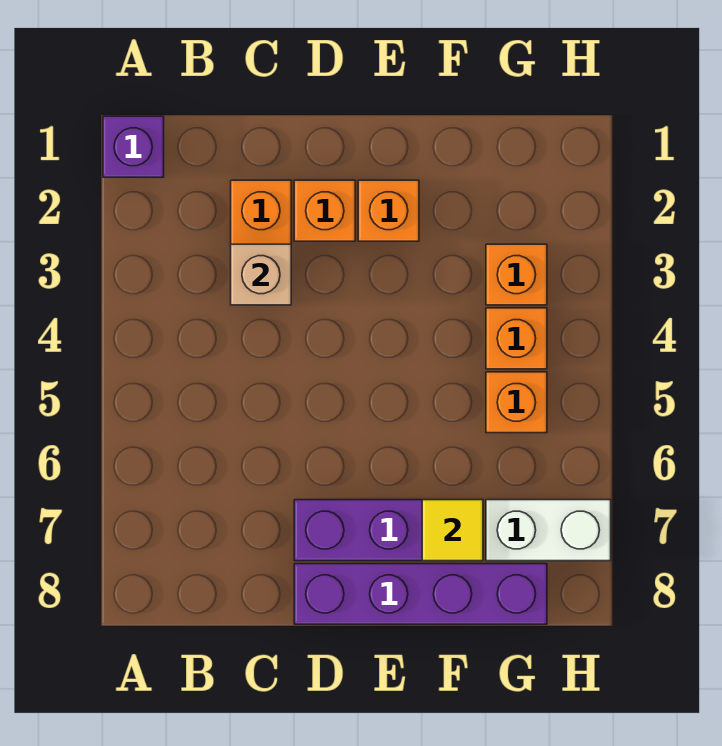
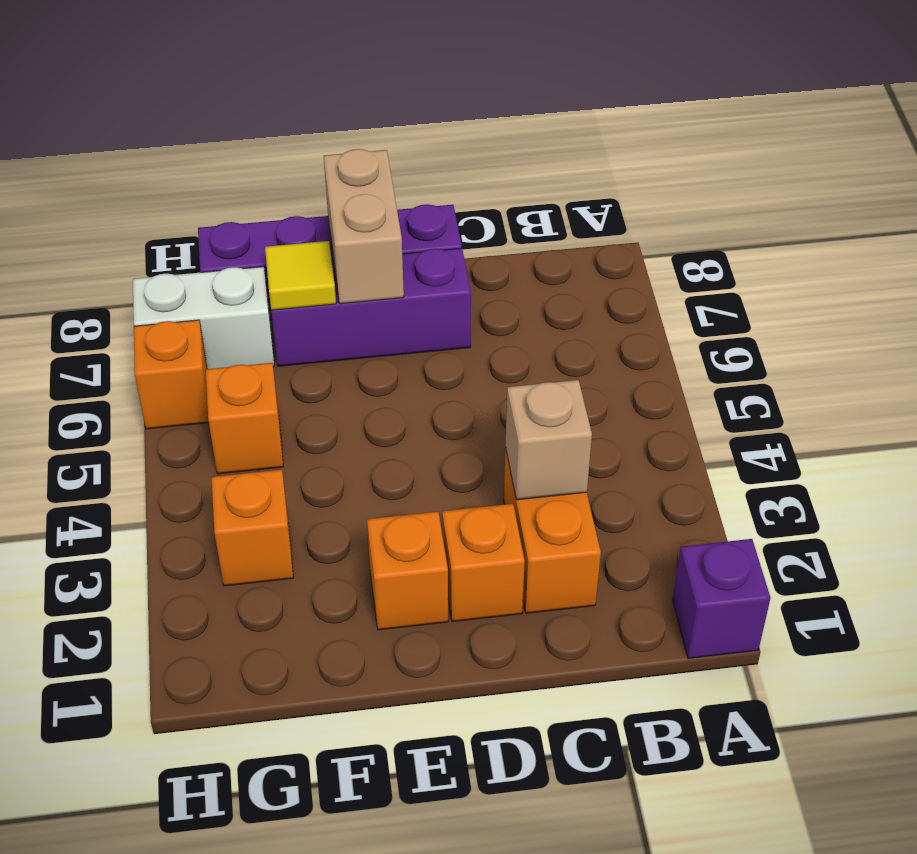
none -> tan brick E7:E8 level 2
orange brick G4 level 1 -> orange brick H6 level 1

